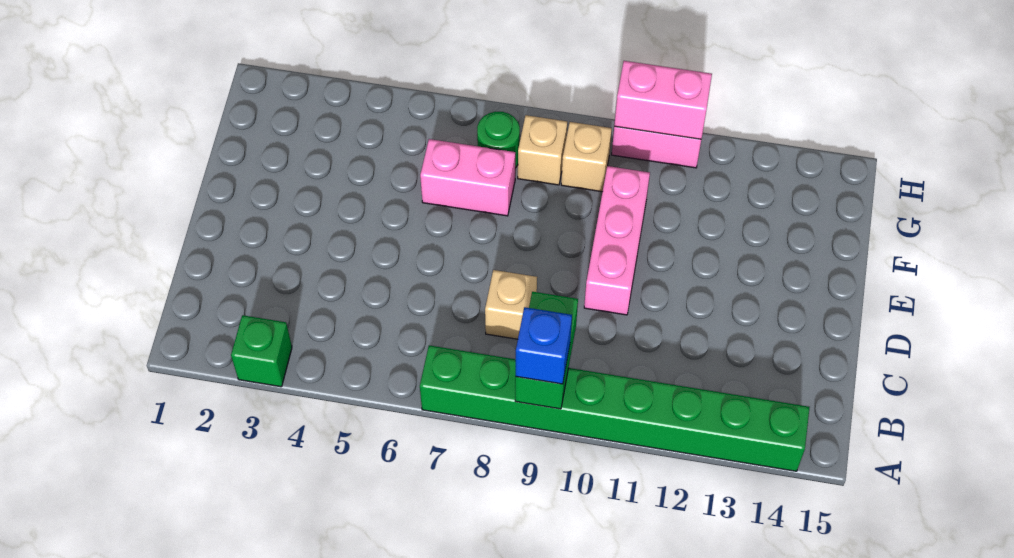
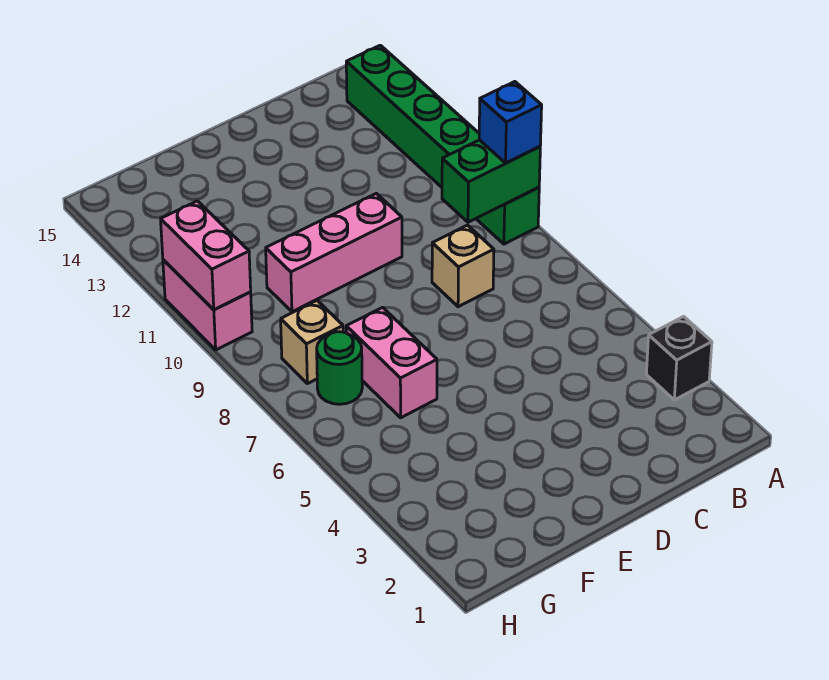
green brick A3 level 1 -> black brick A3 level 1
green brick A7:A14 level 1 -> green brick A9:A14 level 1
tan brick G9 level 1 -> none

